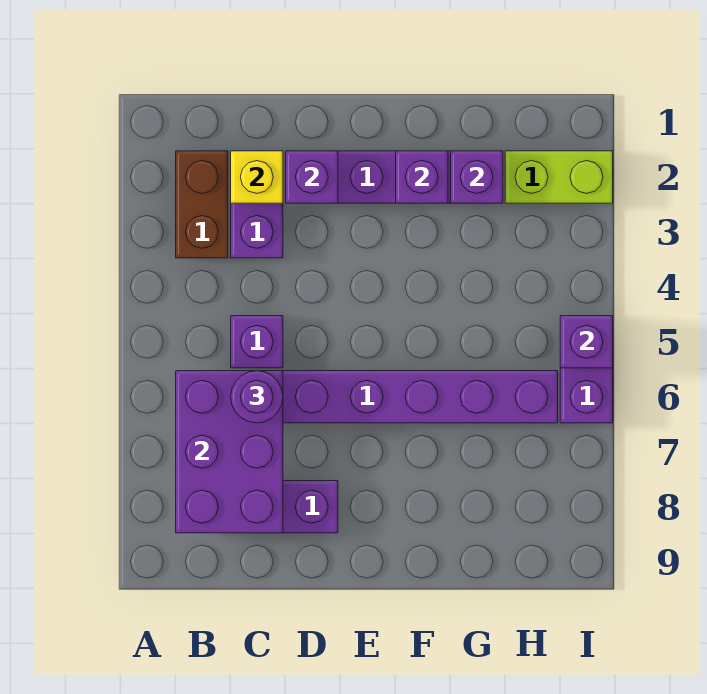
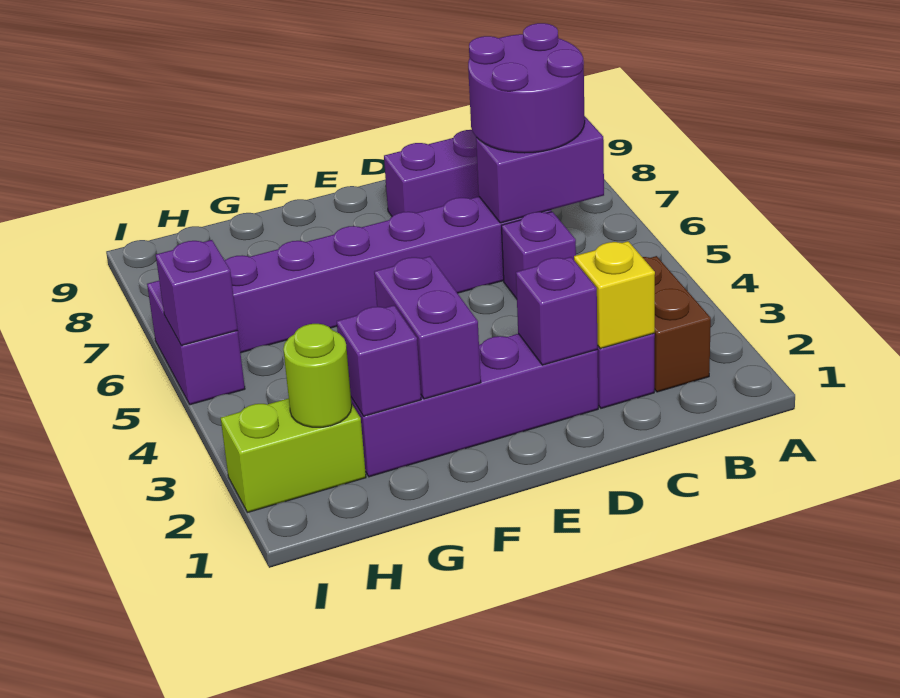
purple brick B6:C8 level 2 -> purple brick B6:C6 level 2
purple round brick C6 level 3 -> purple round brick B6:C7 level 3
purple brick F2 level 2 -> purple brick F2:F3 level 2
none -> lime round brick H2 level 2

